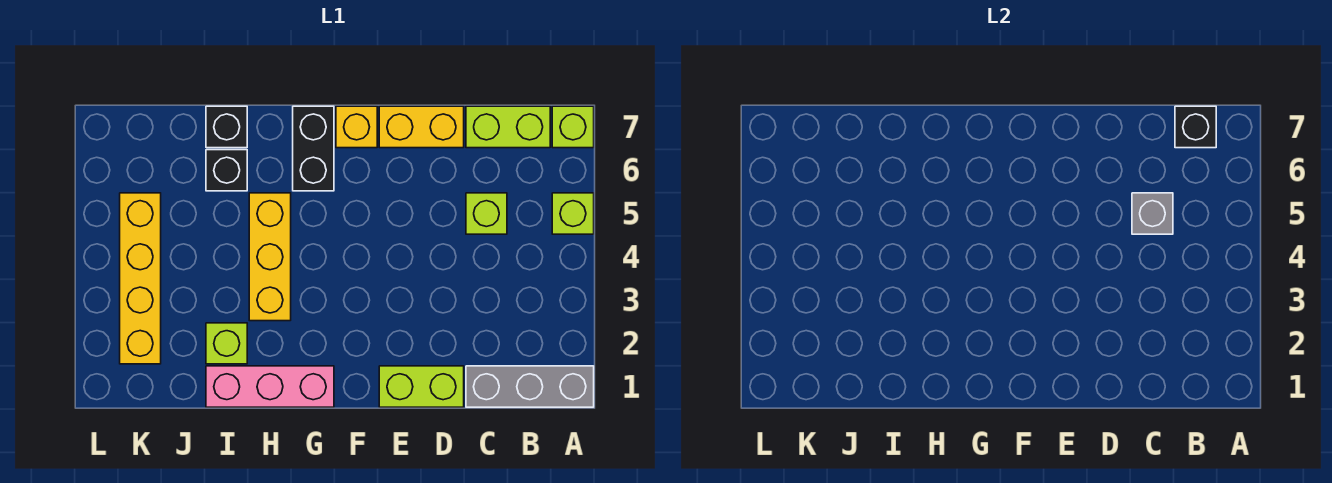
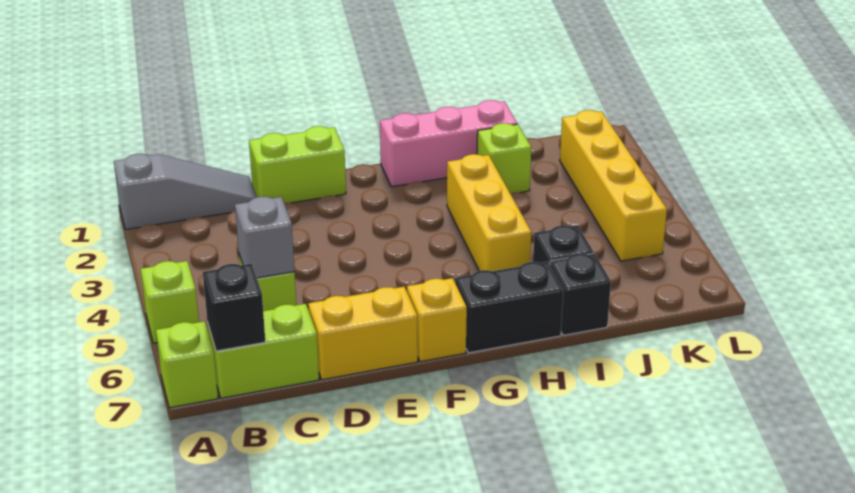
grey brick A1:C1 level 1 -> grey slope A1:C1 level 1 top A
black brick G6:G7 level 1 -> black brick G7:H7 level 1

